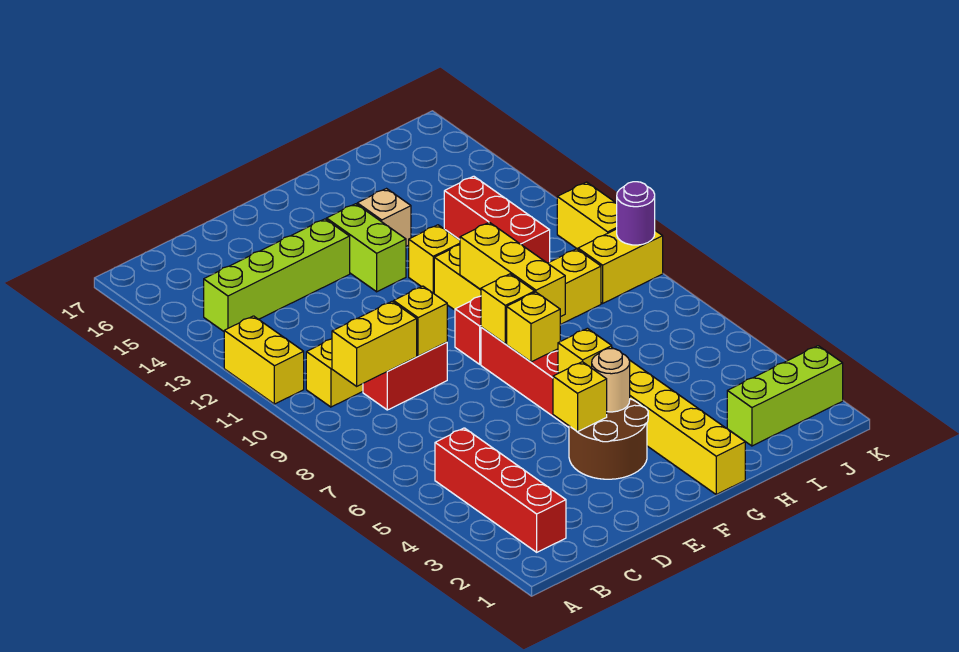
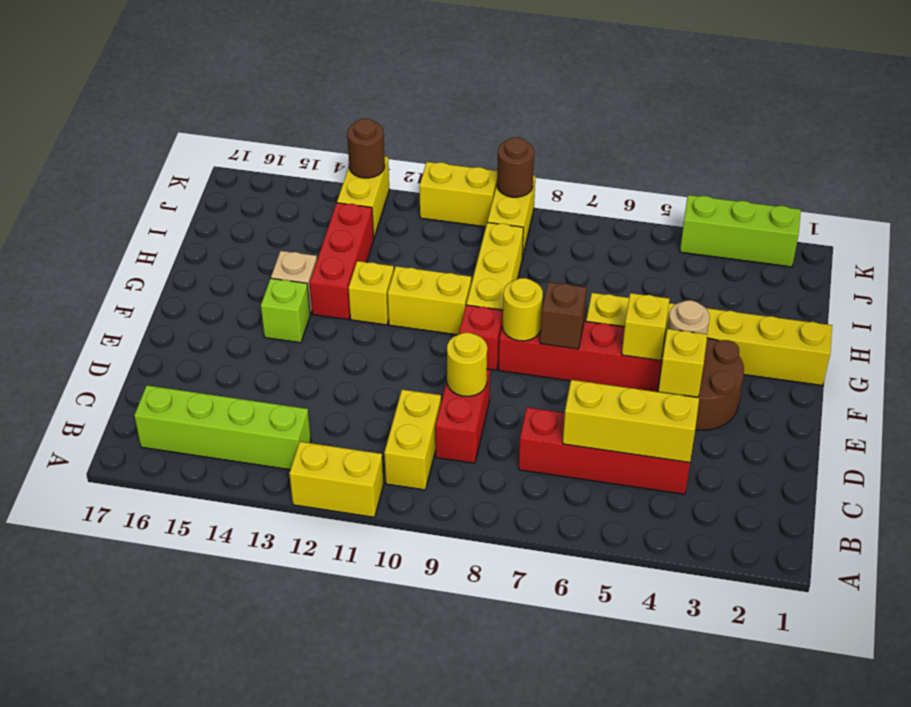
red brick B2:B5 level 1 -> red brick C4:C7 level 1
yellow brick B9:C9 level 2 -> yellow brick J13:K13 level 1
lime brick B14:E14 level 1 -> lime brick B13:B16 level 1
yellow brick D9 level 2 -> yellow round brick D9 level 2
yellow brick F7 level 2 -> brown brick F7 level 2
yellow brick F8 level 2 -> yellow round brick F8 level 2
lime brick F13:F14 level 1 -> lime brick F14 level 1
yellow brick G8:G10 level 2 -> yellow brick C4:C6 level 2
lime brick I2:K2 level 1 -> lime brick K2:K4 level 1
red brick I11:I13 level 1 -> red brick G13:I13 level 1
purple round brick K9 level 2 -> brown round brick K9 level 2
none -> brown round brick K13 level 2

